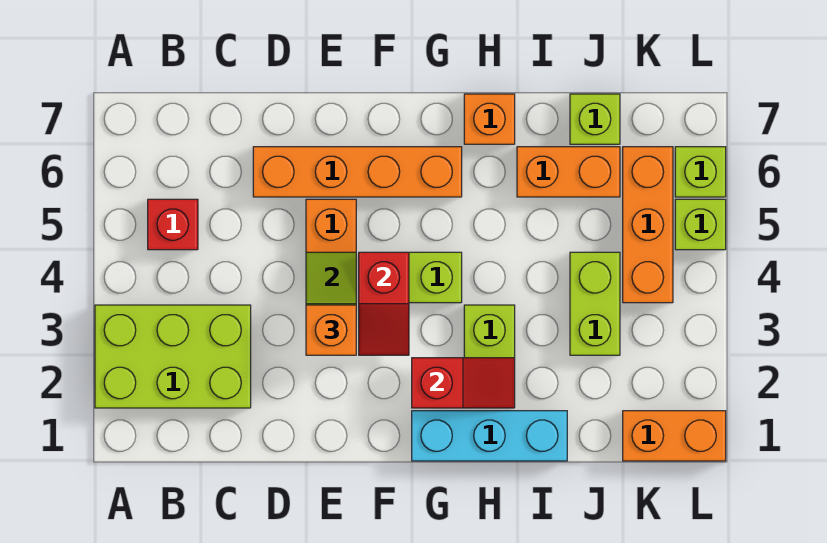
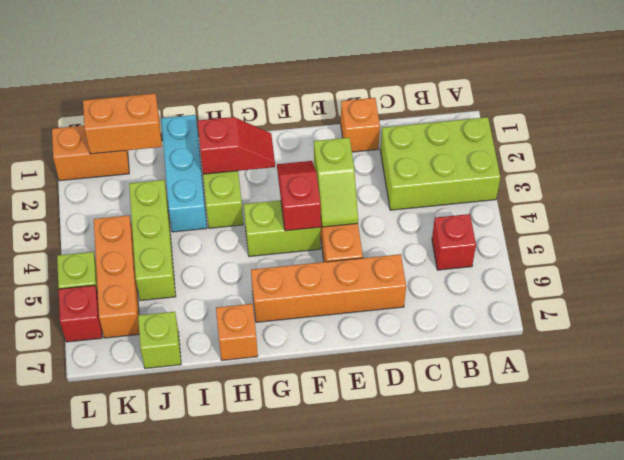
orange brick E3 level 3 -> orange brick D1 level 1
cyan brick G1:I1 level 1 -> cyan brick I1:I3 level 1
red slope G2:H2 level 2 top G -> red slope G2:H2 level 2 top H
orange brick I6:J6 level 1 -> orange brick J1:K1 level 2
lime brick J3:J4 level 1 -> lime brick J3:J5 level 1
lime brick L6 level 1 -> red brick L6 level 1

